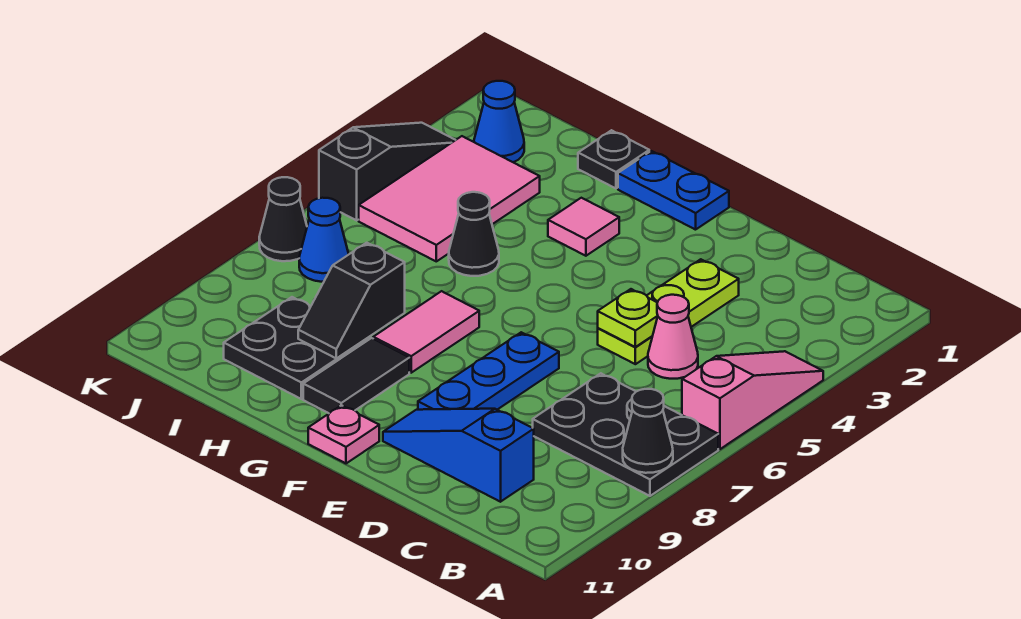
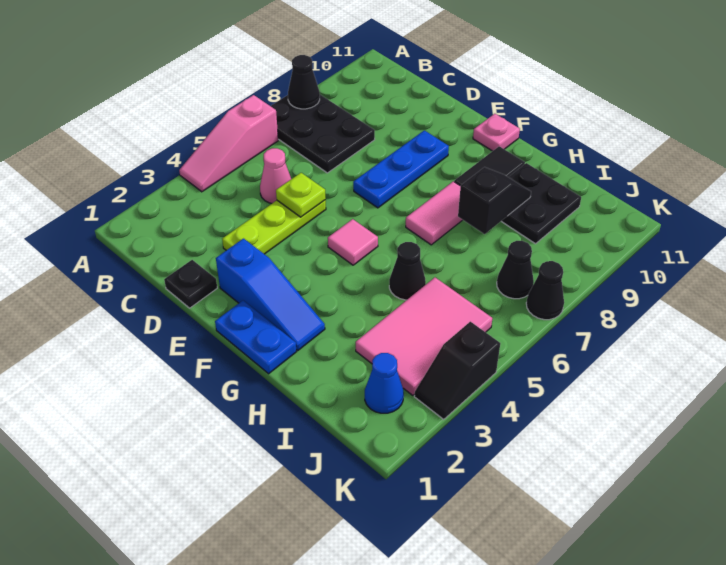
blue slope C10:E10 level 1 top C -> blue slope E2:G2 level 1 top E
pink tile G3 level 1 -> pink tile F5 level 1
black plate H1 level 1 -> black plate D1 level 1
blue cone J7 level 1 -> black cone J7 level 1
black slope K3:K5 level 1 top 5 -> black slope K3:K4 level 1 top 4

